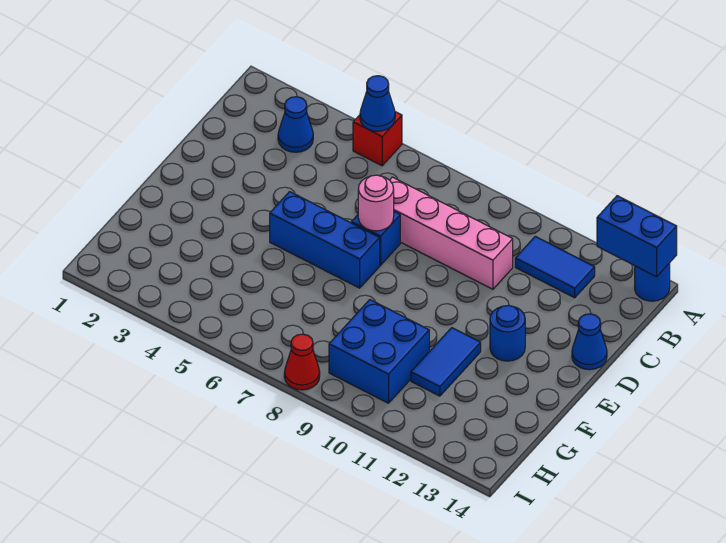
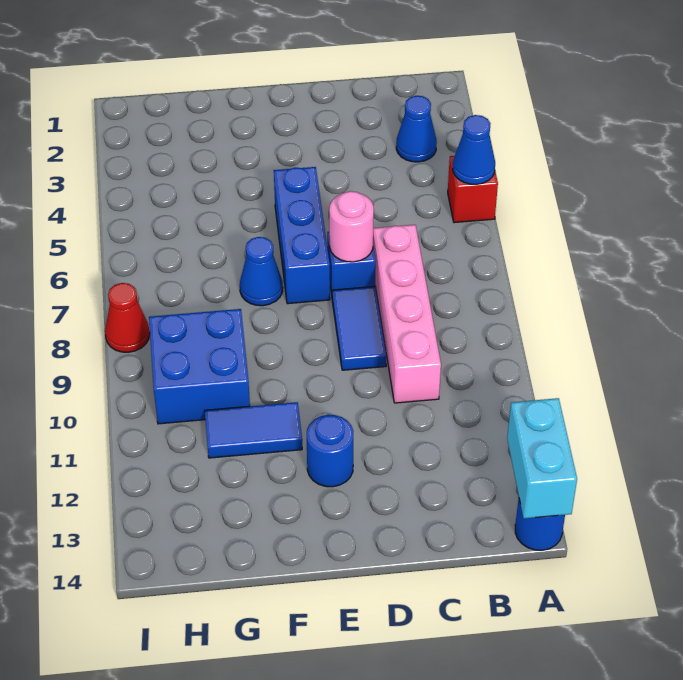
blue brick A13:A14 level 2 -> cyan brick A13:A14 level 2
blue tile B11:B12 level 1 -> blue tile D8:D9 level 1
blue cone D14 level 1 -> blue cone F7 level 1

